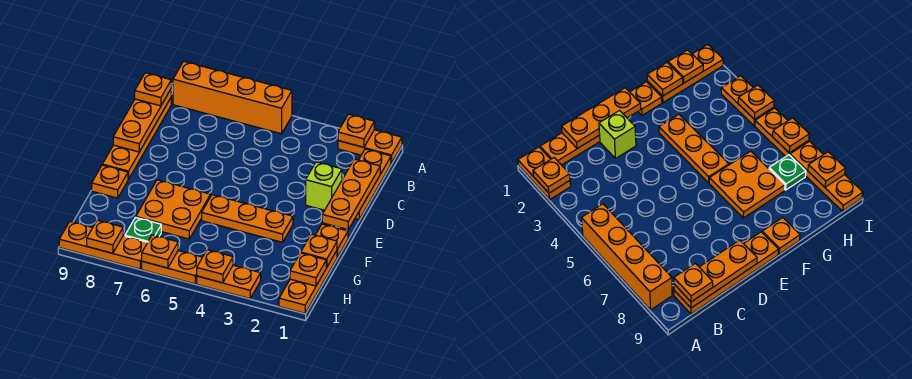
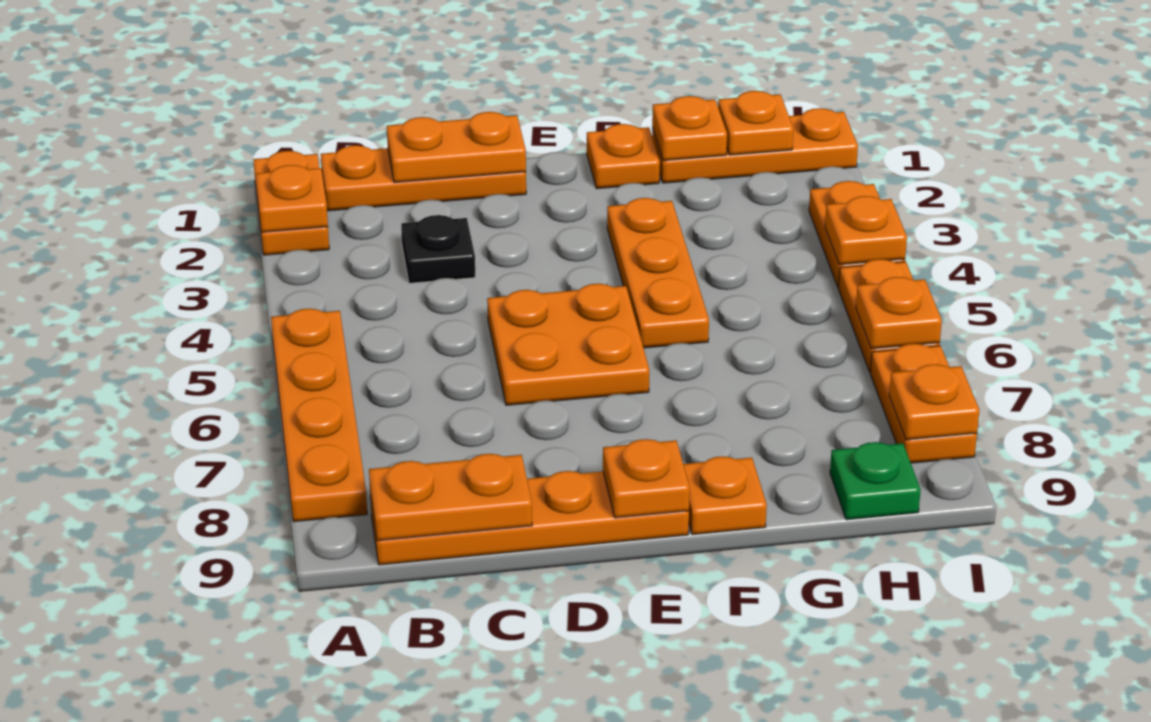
orange brick A5:A8 level 1 -> orange plate A5:A8 level 1
orange plate B9:D9 level 2 -> orange plate B9:C9 level 2
orange plate B9 level 3 -> orange plate E9 level 2
orange plate C1:E1 level 2 -> orange plate C1:D1 level 2
none -> black plate C3 level 1
lime brick D2 level 1 -> none
orange plate F6:G7 level 1 -> orange plate D5:E6 level 1
green plate H7 level 1 -> green plate H9 level 1
orange plate I7:I9 level 1 -> orange plate I7:I8 level 1

